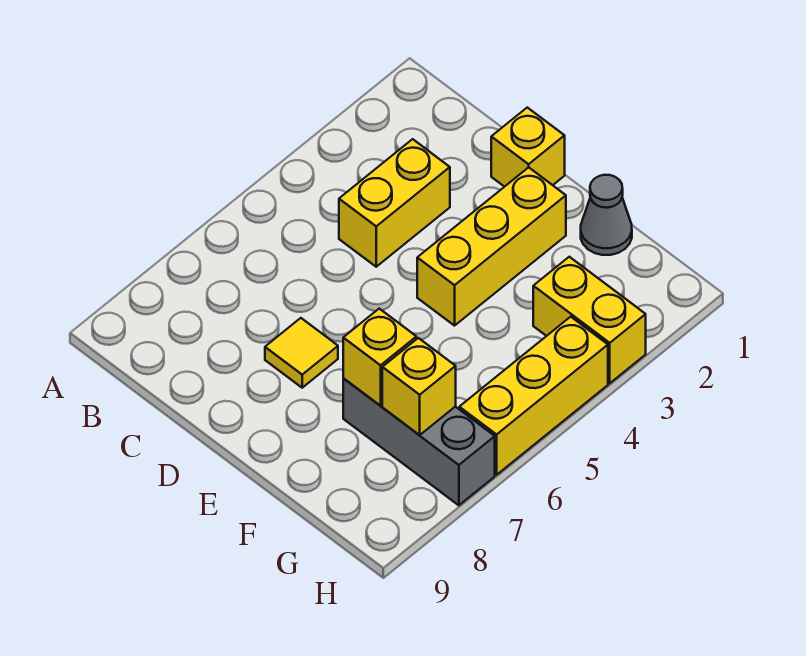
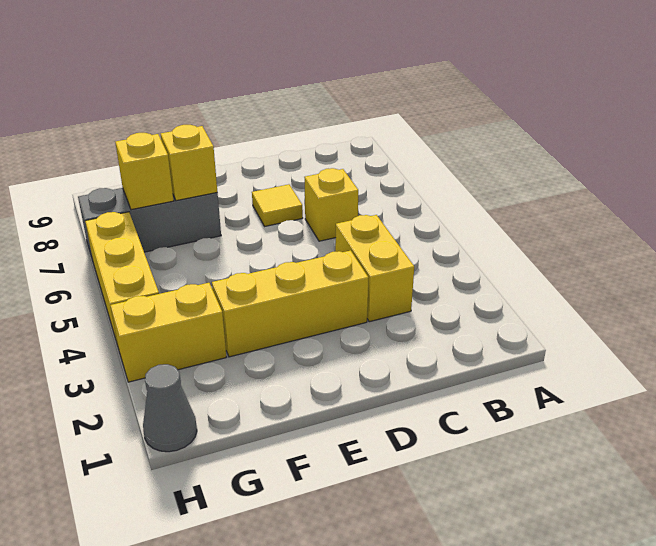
yellow brick D1 level 1 -> yellow brick C6 level 1
yellow brick E2:E4 level 1 -> yellow brick D3:F3 level 1
grey cone F1 level 1 -> grey cone H1 level 1

